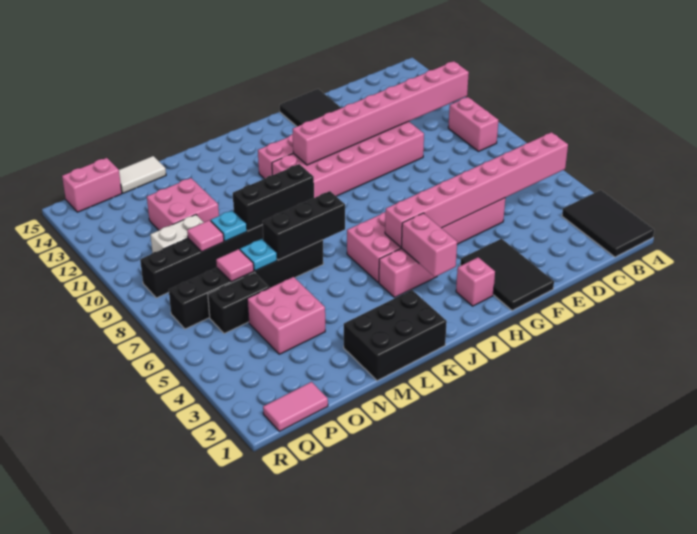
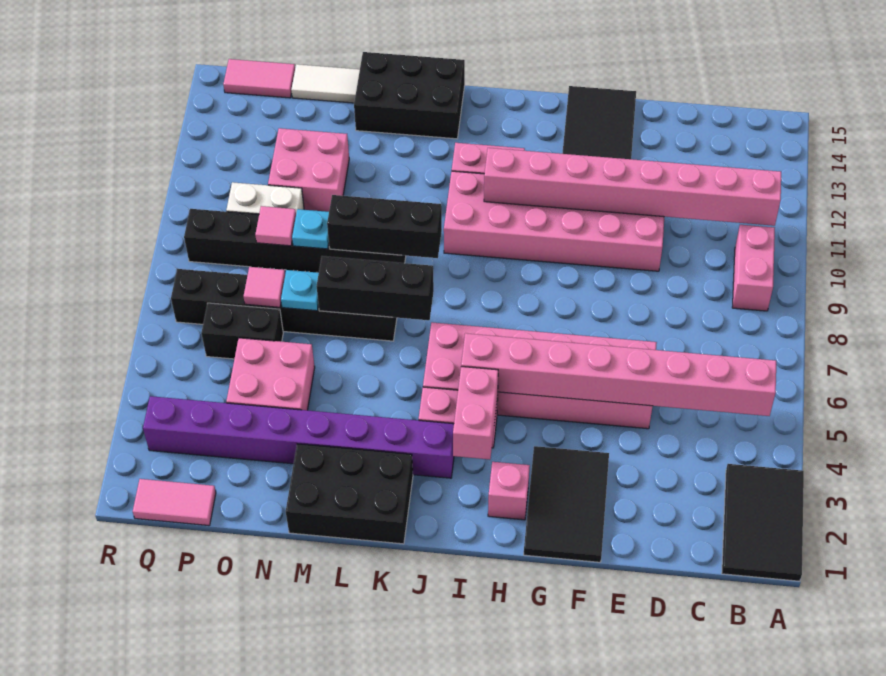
none -> purple brick J3:Q3 level 1
none -> black brick K14:M15 level 1
pink brick P15:Q15 level 1 -> pink tile P15:Q15 level 1

